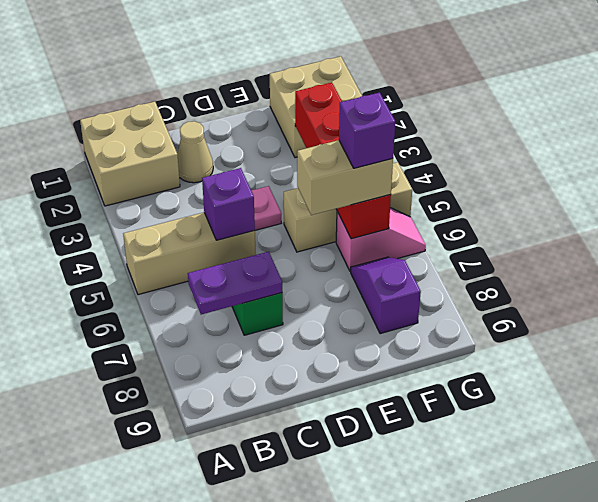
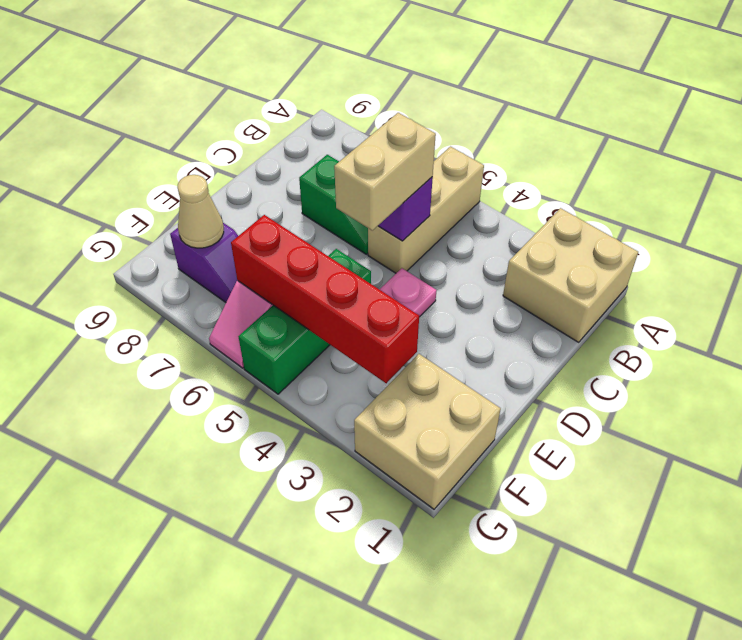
purple plate B7:C7 level 2 -> none
tan cone C2 level 1 -> tan cone F8 level 2
tan brick E5:G5 level 1 -> green brick E5:G5 level 1
tan brick E6:F6 level 3 -> tan brick C5:D5 level 3
purple brick F6 level 4 -> none

